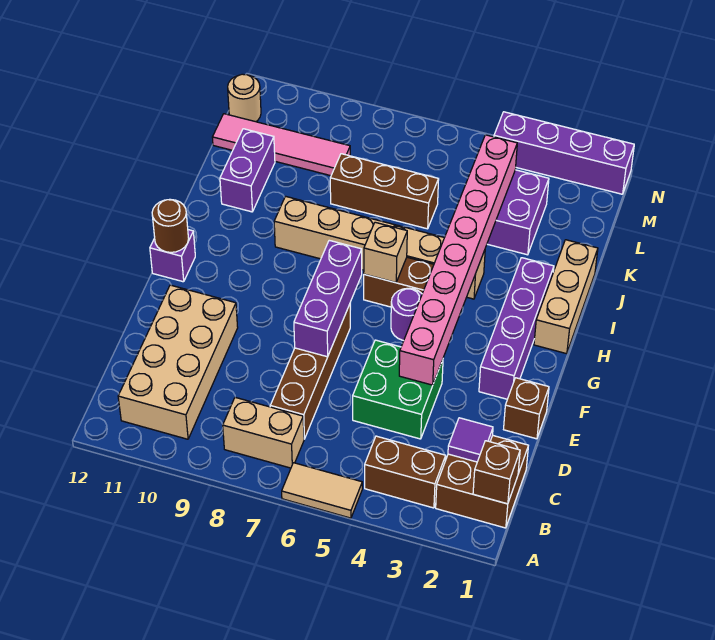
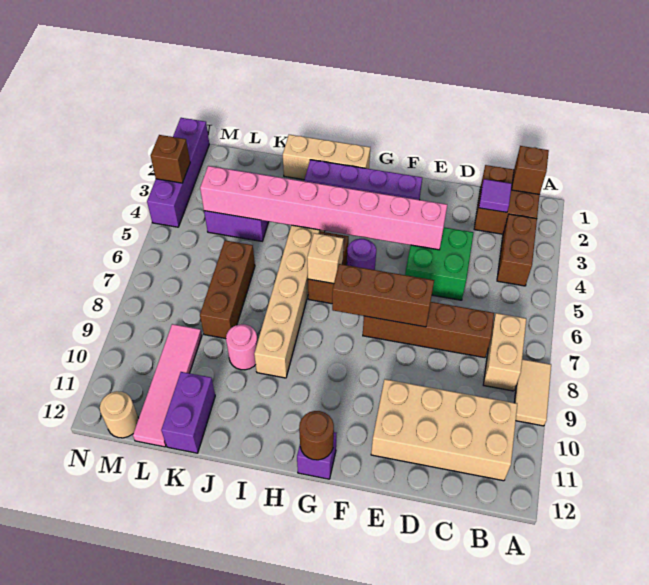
tan tile A5:A6 level 1 -> tan tile A8:A9 level 1
brown brick E1 level 1 -> brown brick N3 level 2
purple brick E7:G7 level 2 -> brown brick E7:G7 level 2
none -> pink round brick J9 level 1
purple brick J11:K11 level 1 -> purple brick K11:K12 level 1

